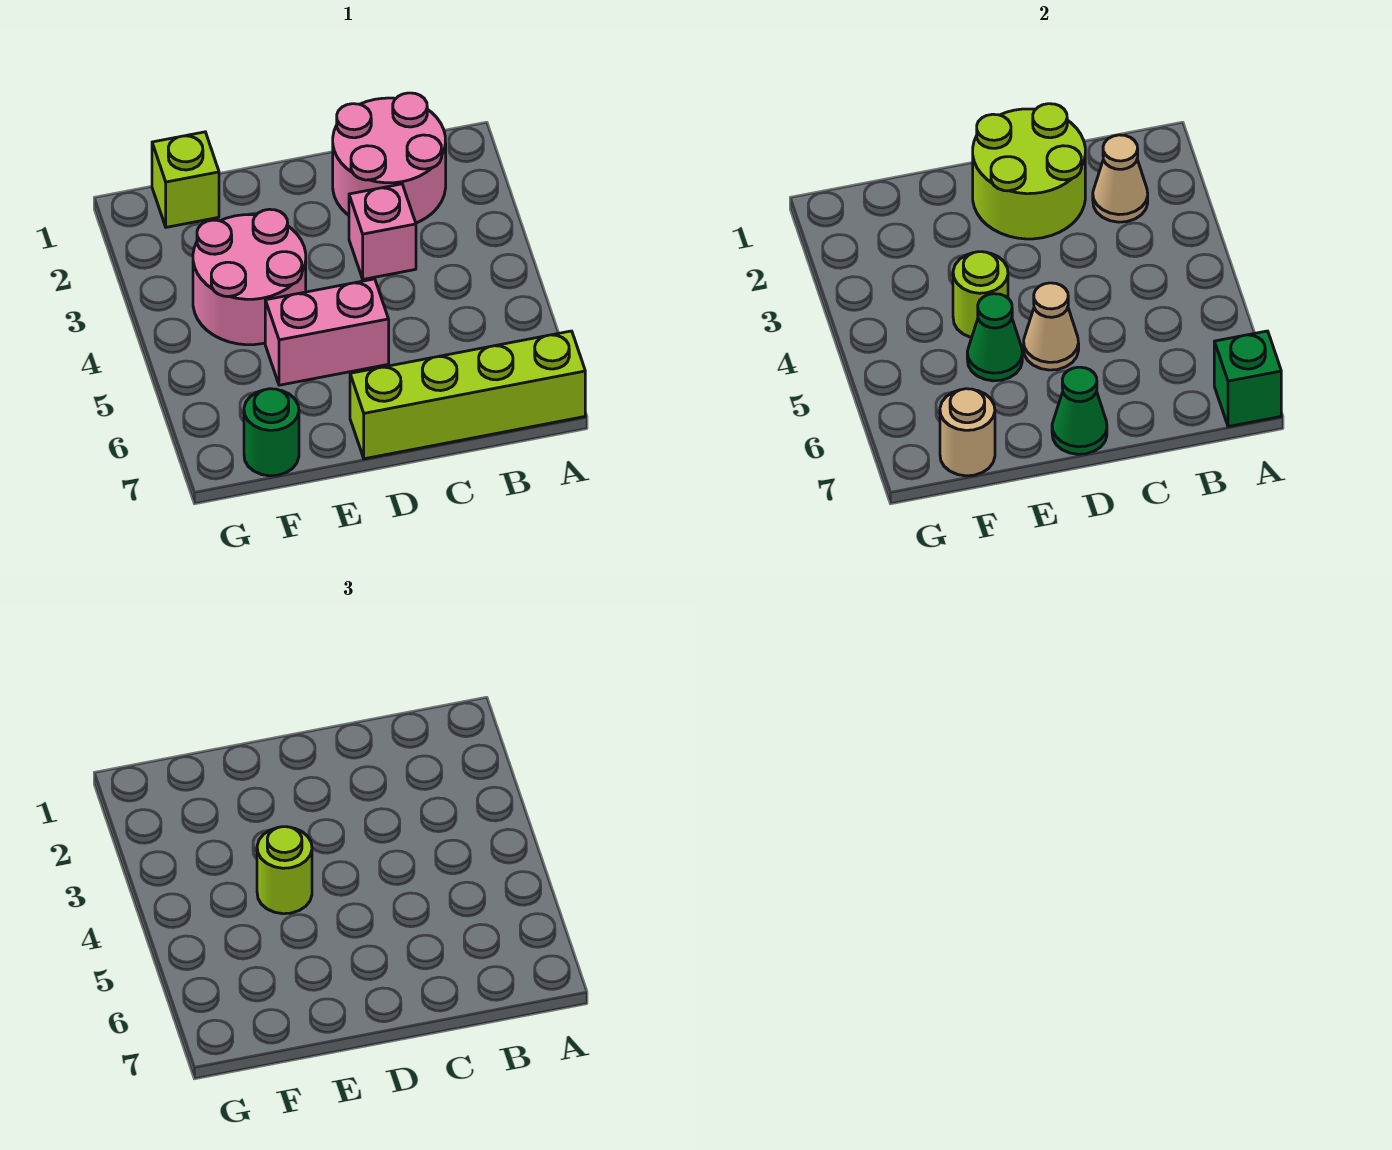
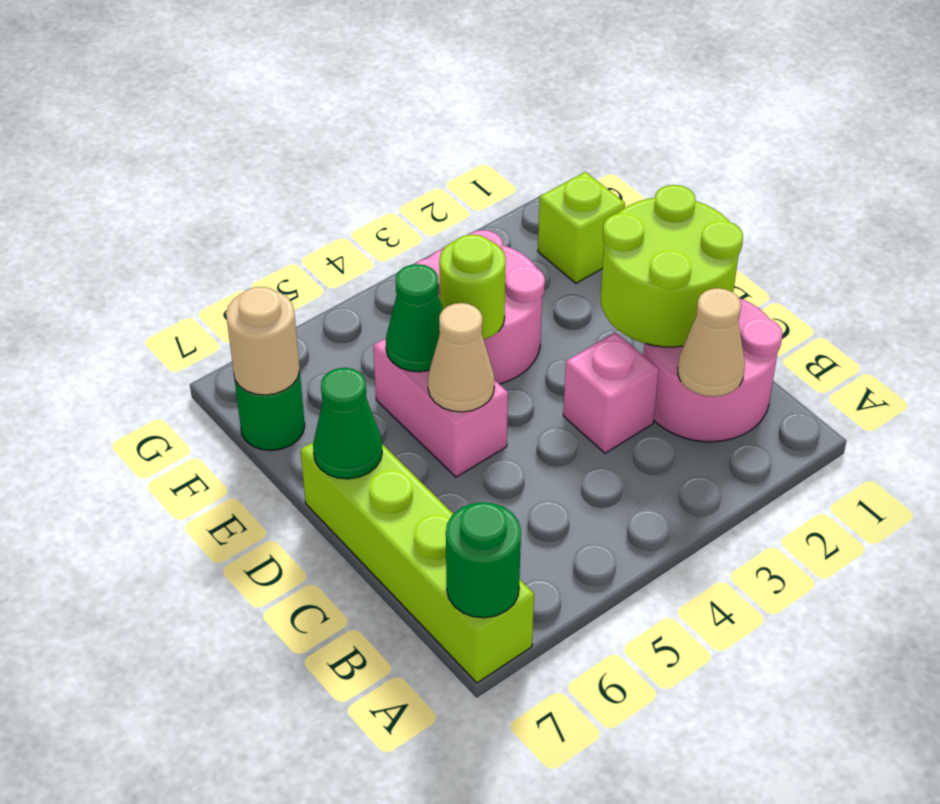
green brick A7 level 2 -> green round brick A7 level 2
lime round brick E4 level 3 -> none

